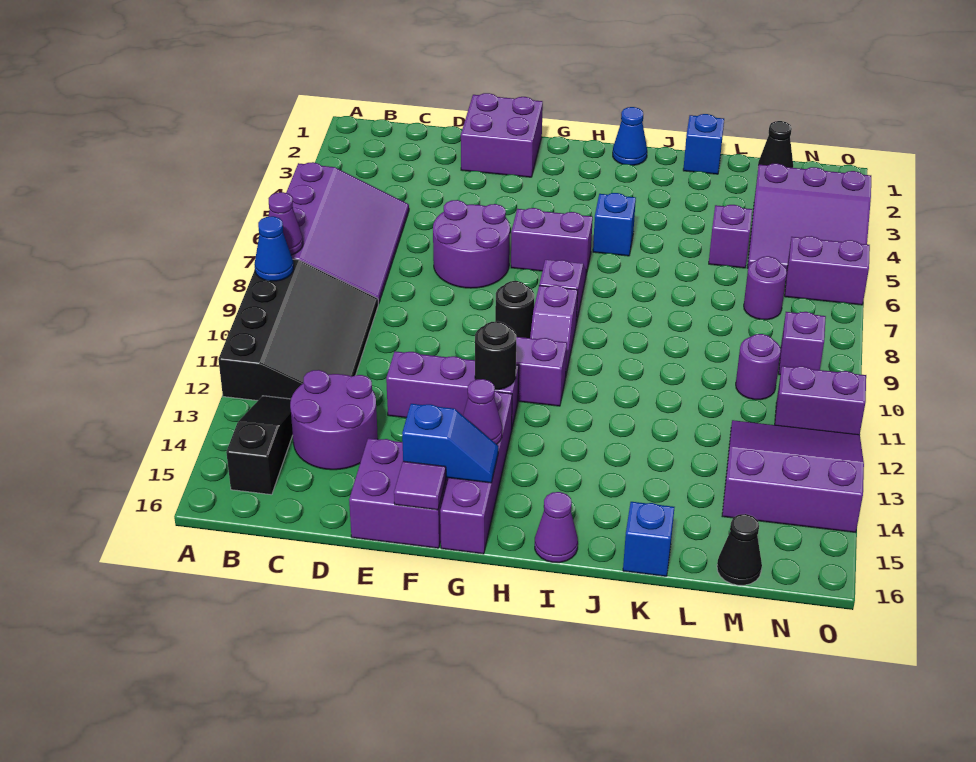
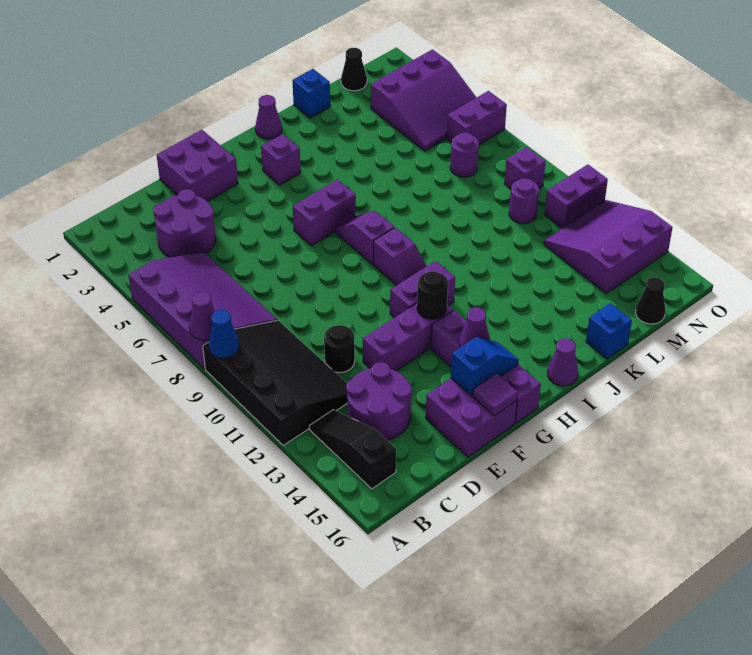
purple round brick E6:F7 level 1 -> purple round brick C3:D4 level 1
black round brick G9 level 1 -> black round brick D11 level 1
blue cone I1 level 1 -> purple cone I1 level 1
blue brick I5 level 1 -> none
purple brick L5 level 1 -> purple brick H3 level 1

